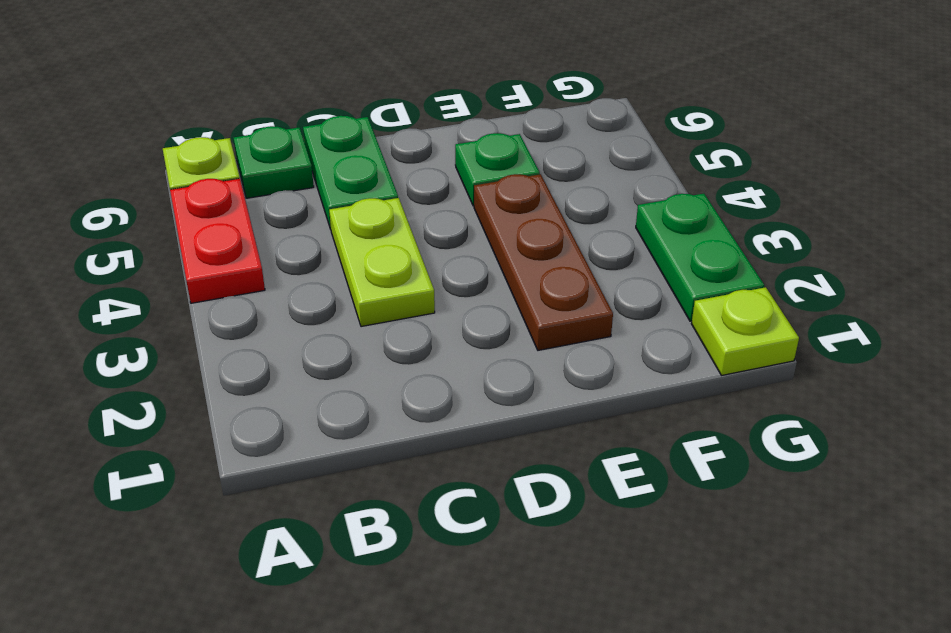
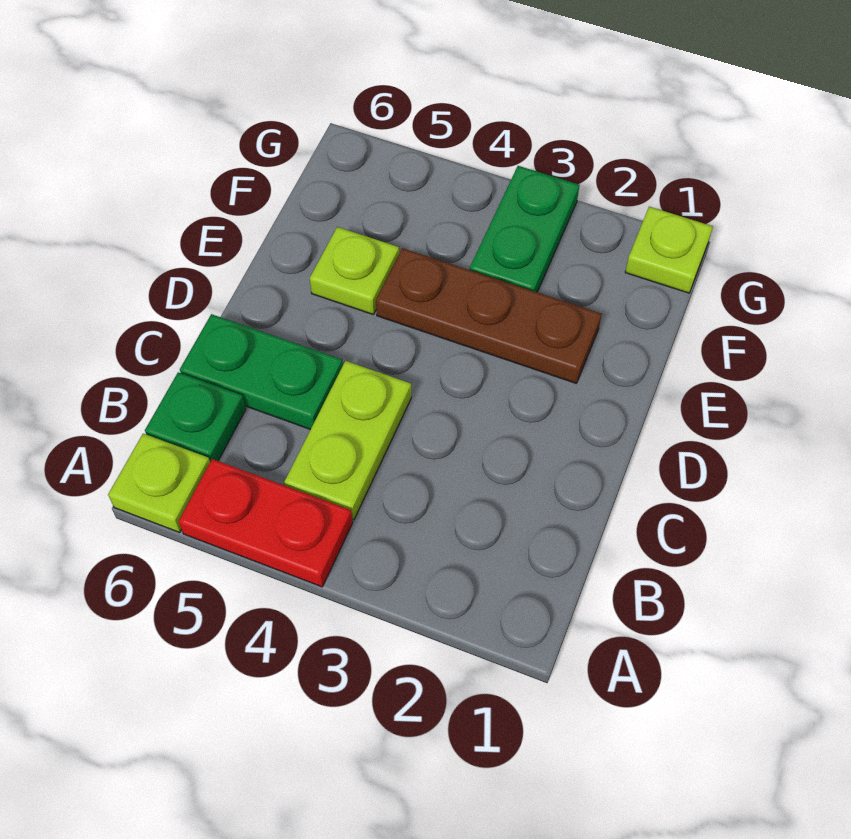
lime plate C3:C4 level 1 -> lime plate B4:C4 level 1
green plate E5 level 1 -> lime plate E5 level 1
green plate G2:G3 level 1 -> green plate F3:G3 level 1

